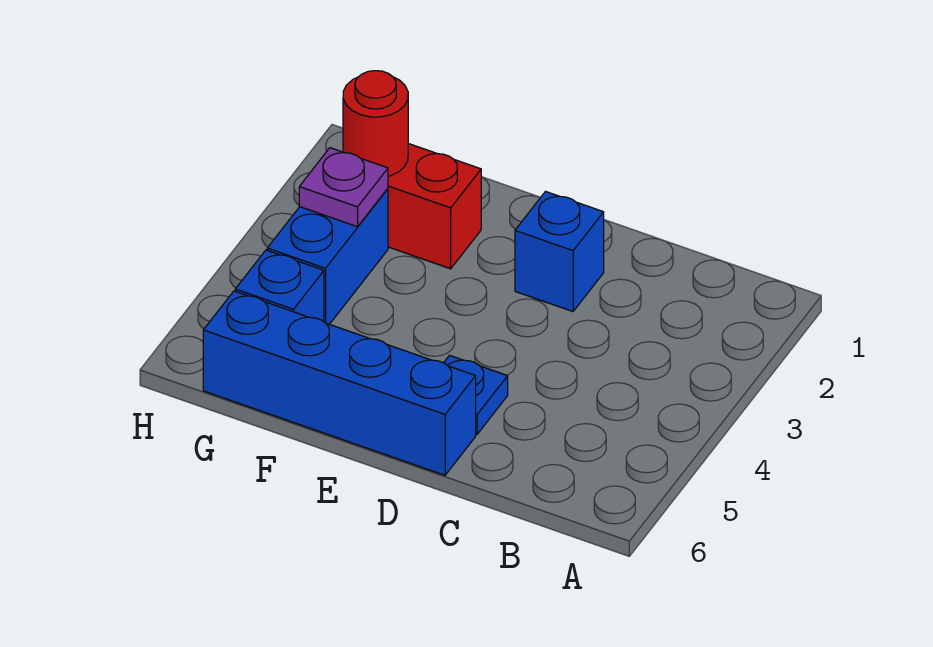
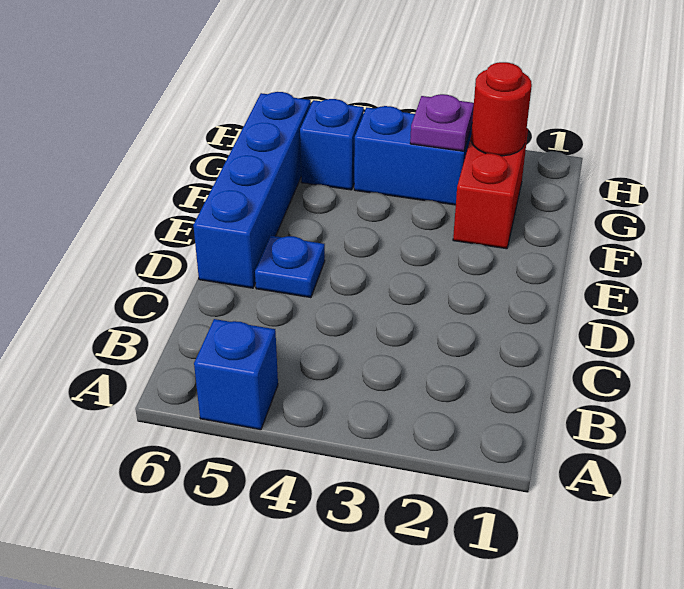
blue brick D2 level 1 -> blue brick A5 level 1

